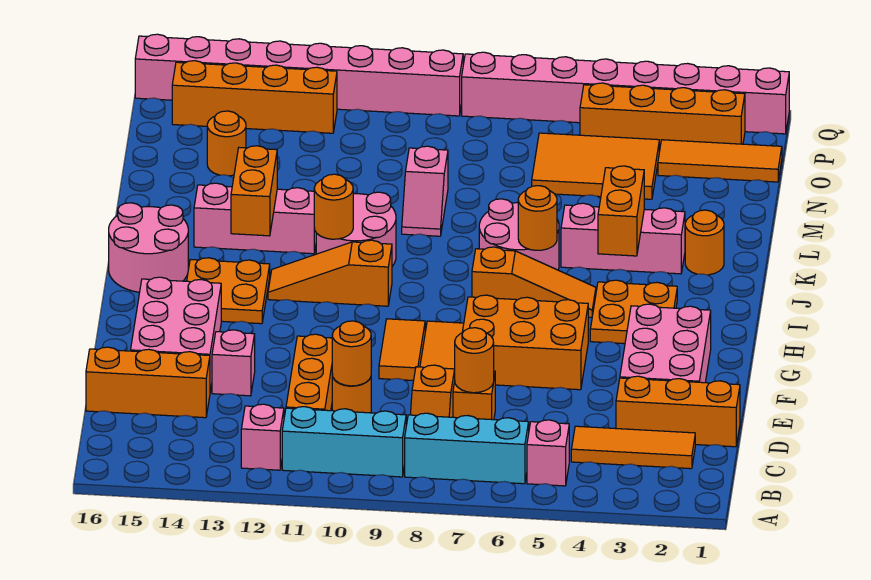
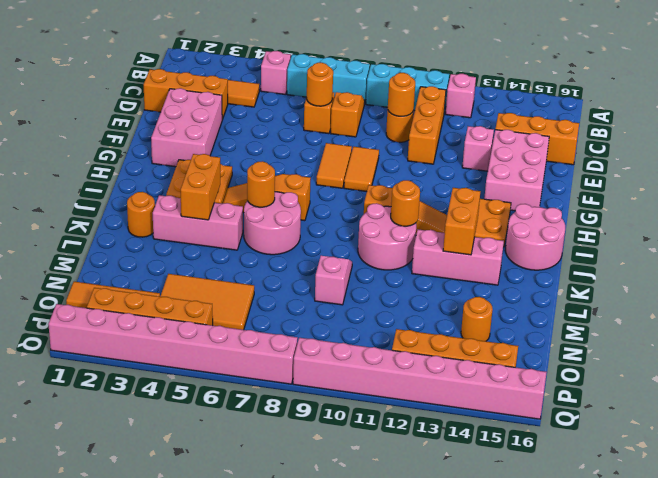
orange brick F5:G7 level 1 -> none

